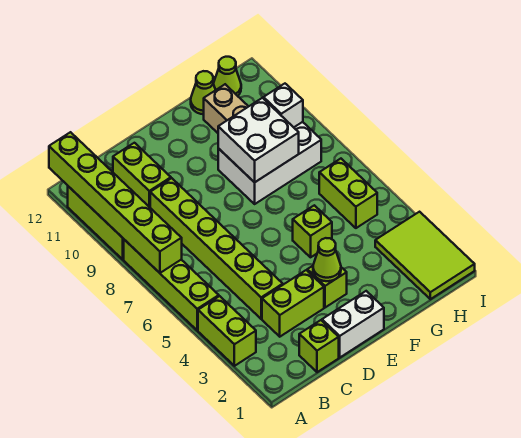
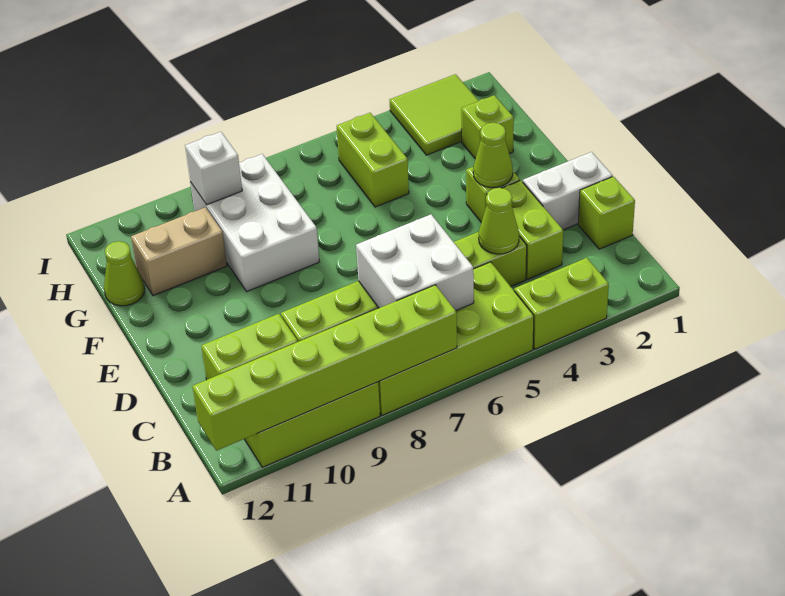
lime brick A5:A8 level 1 -> lime brick A5:B8 level 1
white brick D1:E1 level 1 -> white brick D1:D2 level 1
lime brick F5 level 1 -> lime brick G2 level 1
white brick F8:G9 level 2 -> white brick B6:C7 level 2
lime tile H1:I3 level 1 -> lime tile H2:I3 level 1
lime brick H5:H6 level 1 -> lime brick G5:H5 level 1
lime cone H12 level 1 -> lime cone C4 level 2

